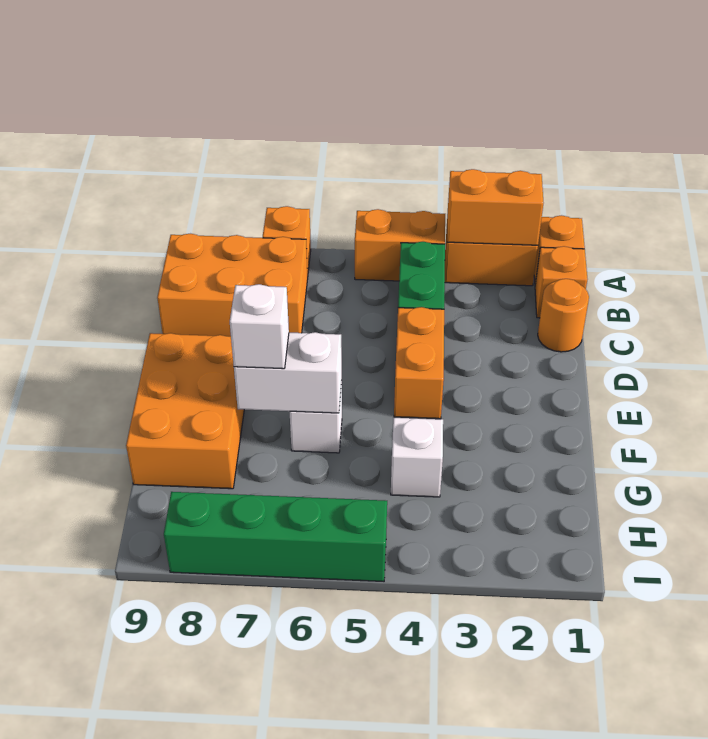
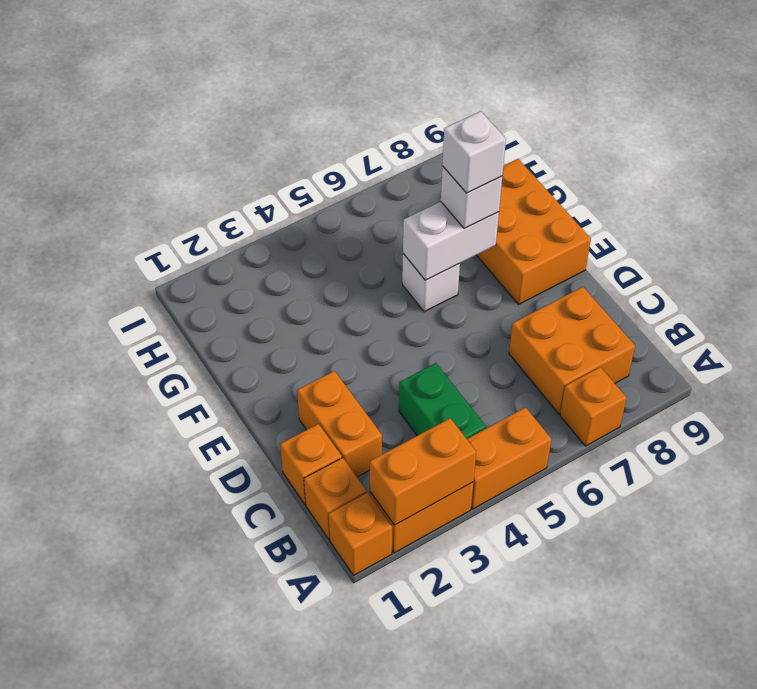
orange brick B7:C9 level 1 -> orange brick B7:C8 level 1
orange round brick C1 level 1 -> orange brick C1 level 1
orange brick D4:E4 level 1 -> orange brick C2:D2 level 1
white brick G4 level 1 -> white brick F7 level 4
green brick I5:I8 level 1 -> none

